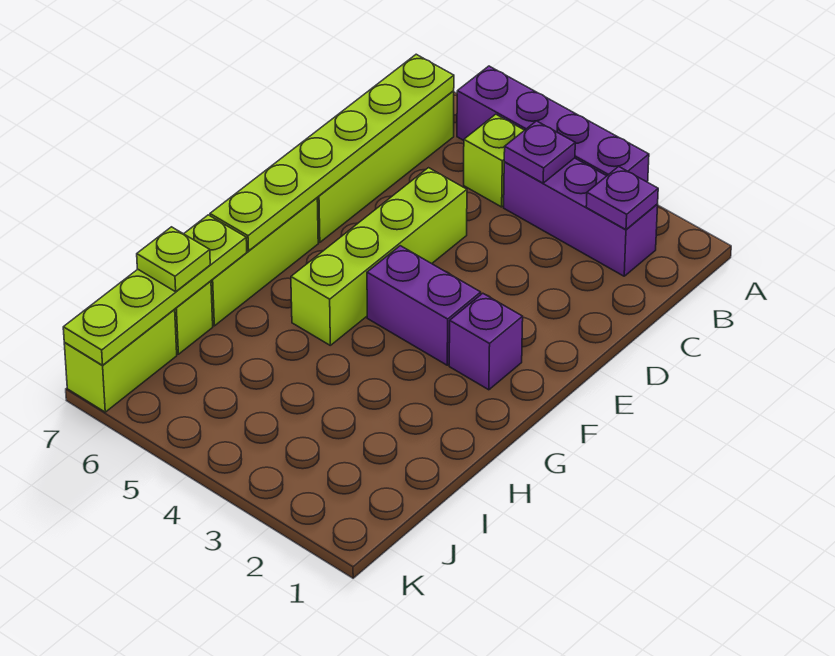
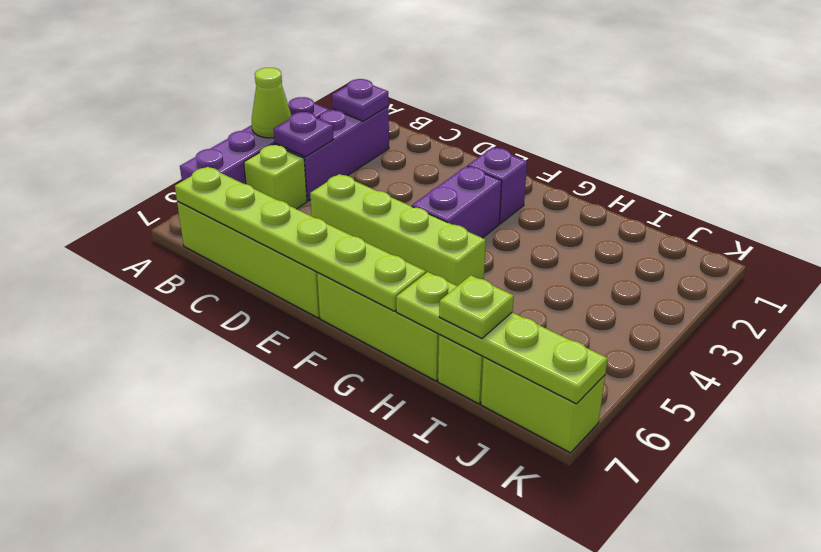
none -> lime cone A4 level 2

